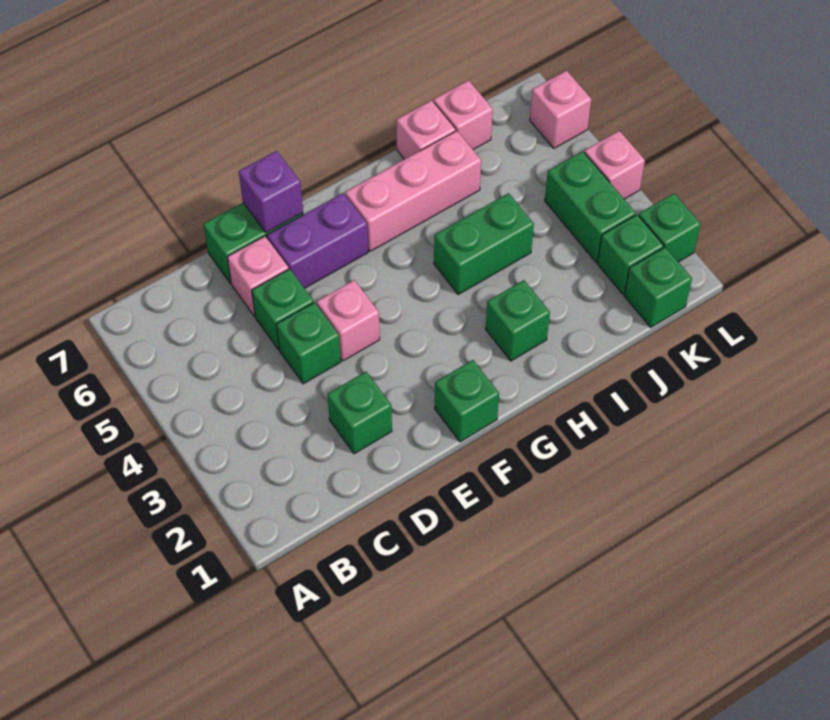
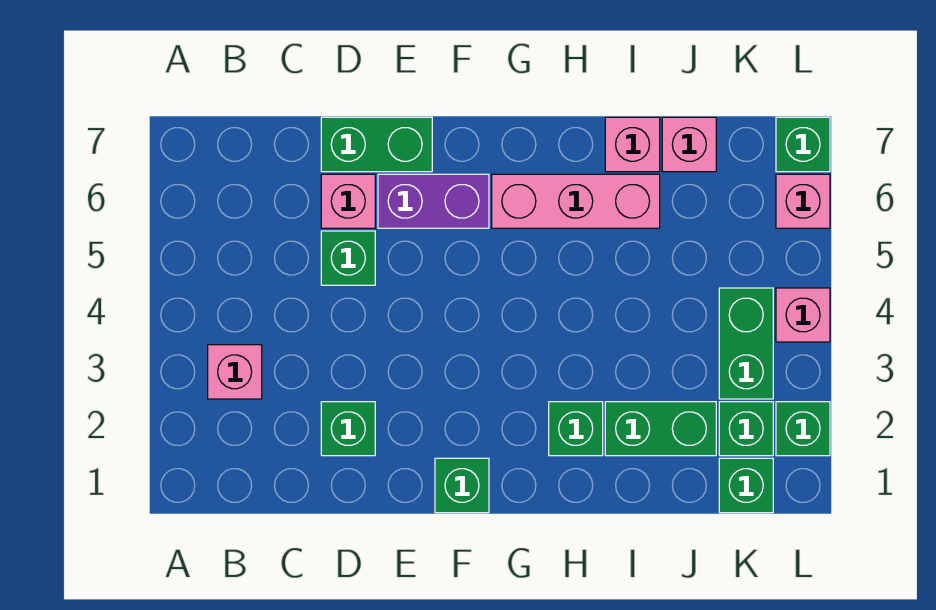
green brick D4 level 1 -> green brick L7 level 1
pink brick E4 level 1 -> pink brick B3 level 1
purple brick E7 level 2 -> none
green brick H4:I4 level 1 -> green brick I2:J2 level 1

